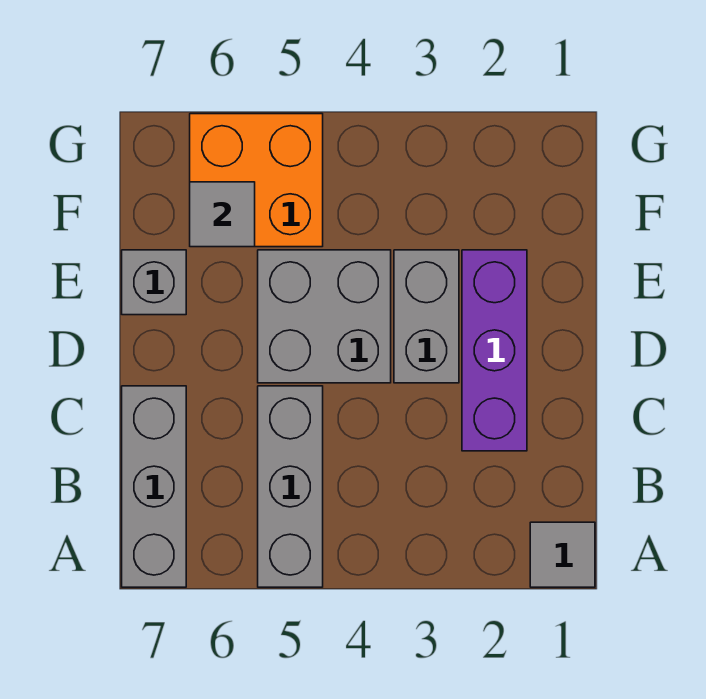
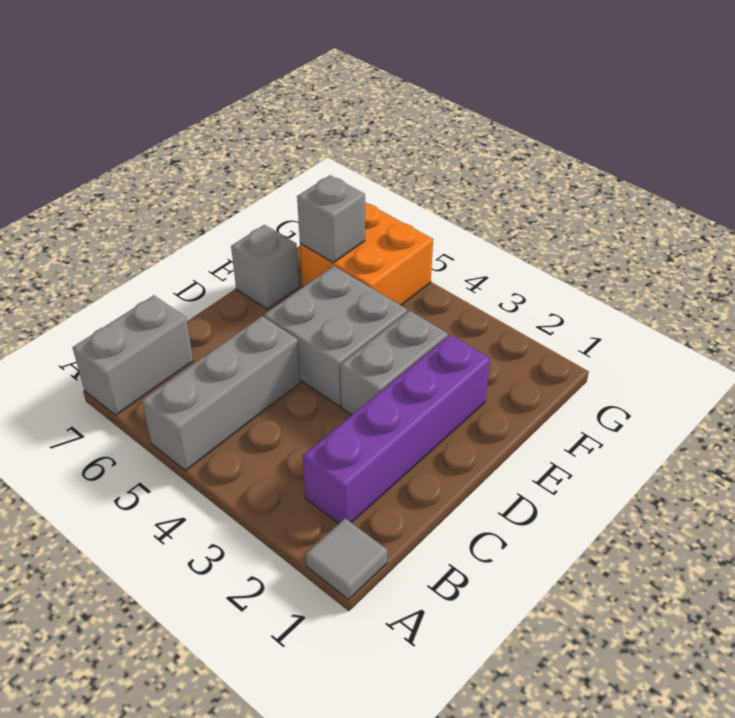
grey brick A7:C7 level 1 -> grey brick A7:B7 level 1
purple brick C2:E2 level 1 -> purple brick B2:E2 level 1
grey tile F6 level 2 -> grey brick F6 level 2

